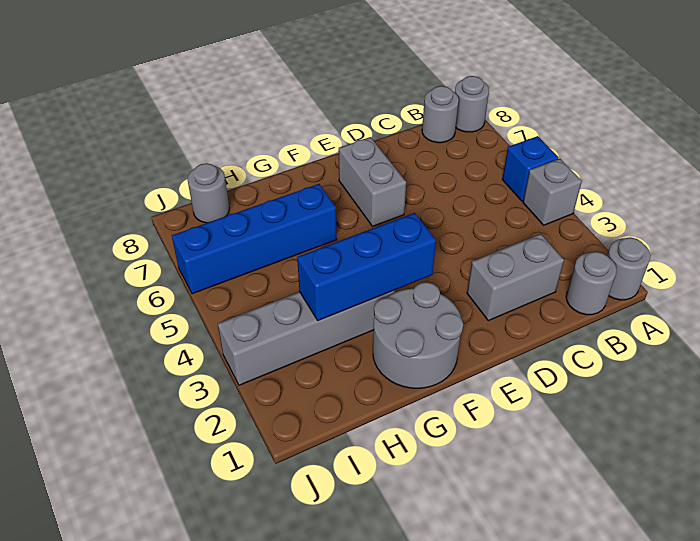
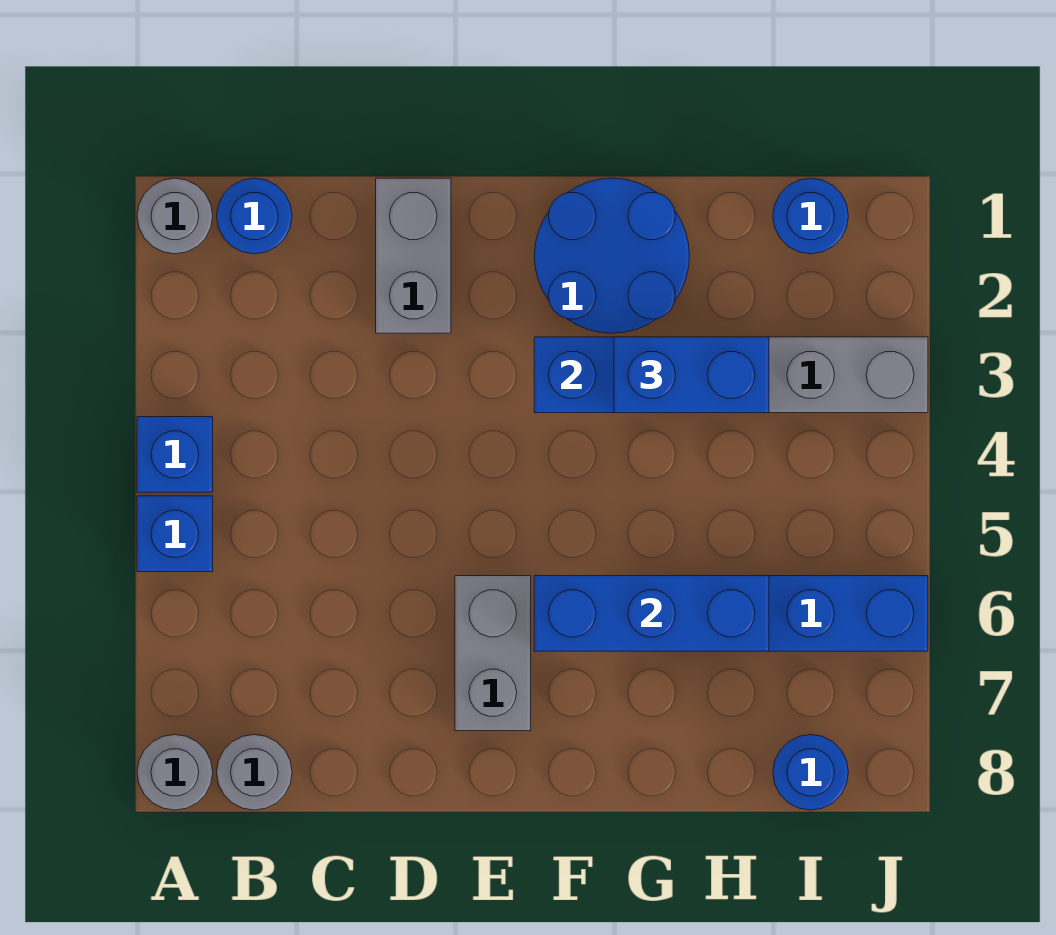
grey brick A4 level 1 -> blue brick A4 level 1
grey round brick B1 level 1 -> blue round brick B1 level 1
grey brick C2:D2 level 1 -> grey brick D1:D2 level 1
grey round brick F1:G2 level 1 -> blue round brick F1:G2 level 1
none -> blue brick F6:H6 level 2
none -> blue brick G3:H3 level 3
none -> blue round brick I1 level 1
grey round brick I8 level 1 -> blue round brick I8 level 1

